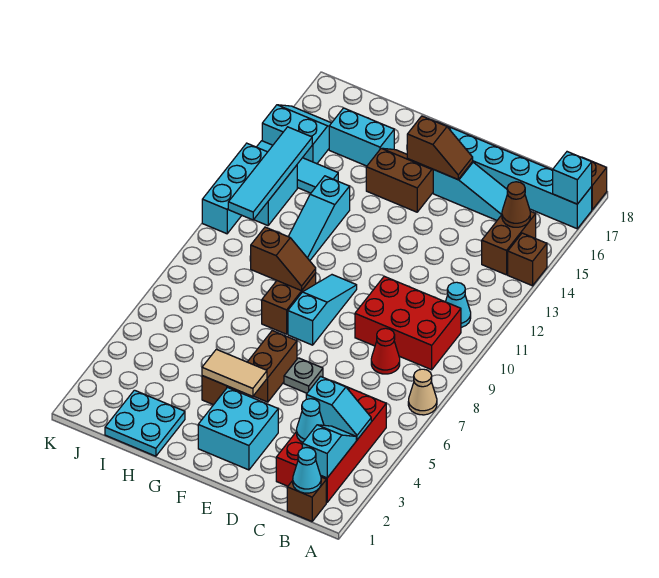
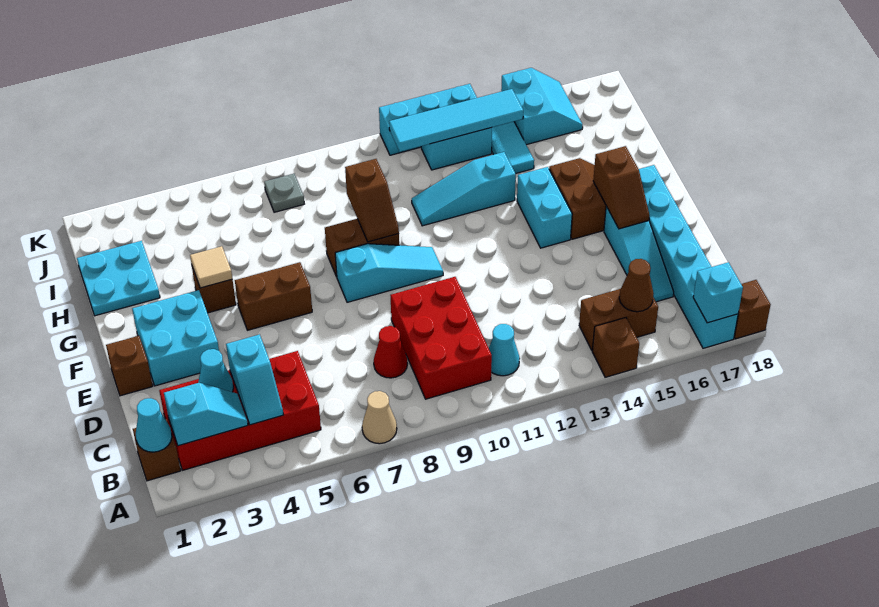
none -> brown brick E1 level 1
grey plate E6 level 1 -> grey plate J7 level 1
tan tile F4:G4 level 2 -> tan tile G4 level 2
cyan brick H16:I16 level 1 -> cyan brick F14:G14 level 1

